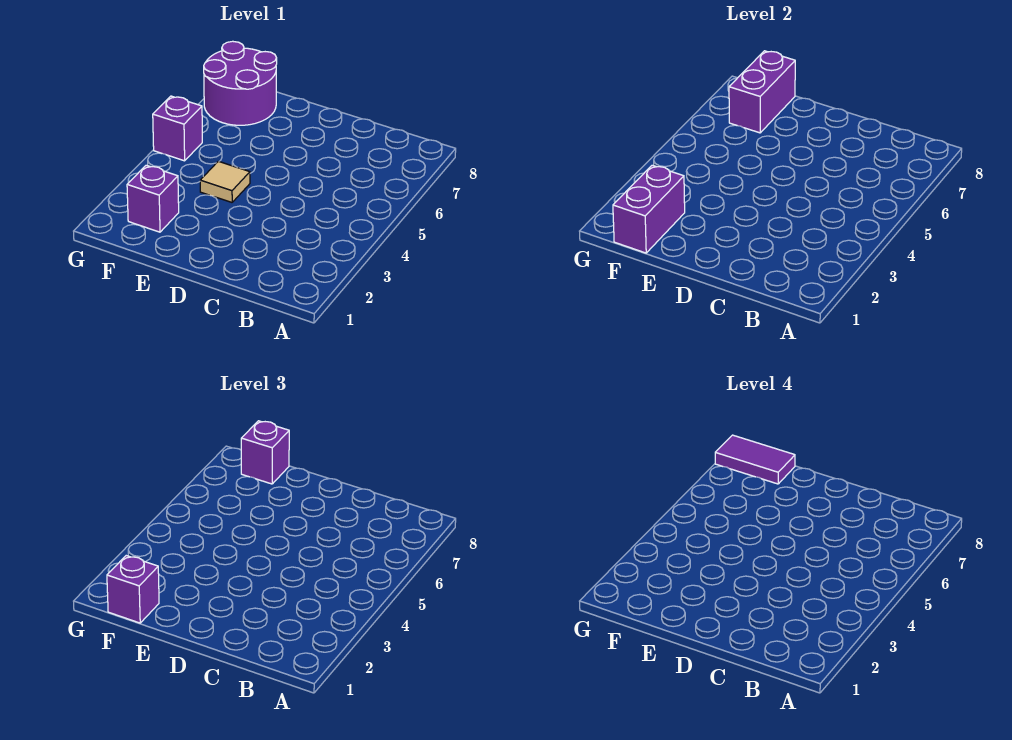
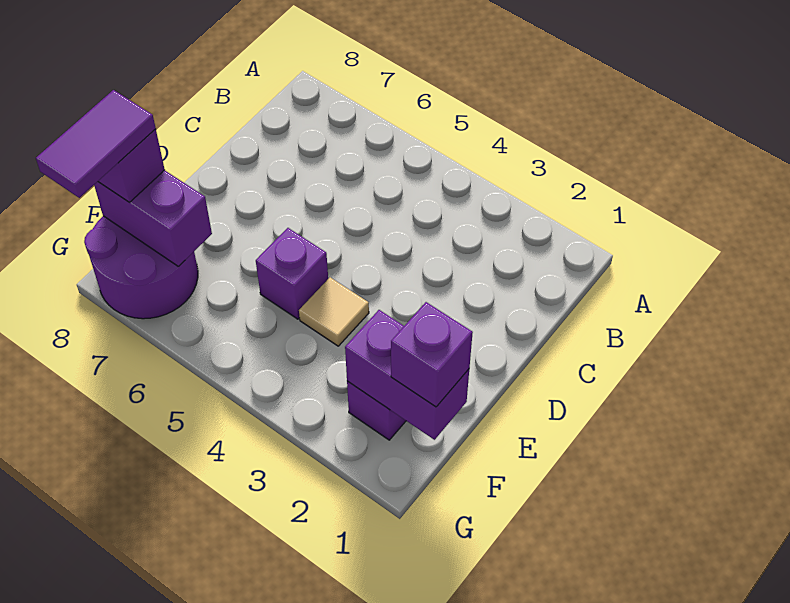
purple brick G5 level 1 -> purple brick E5 level 1

